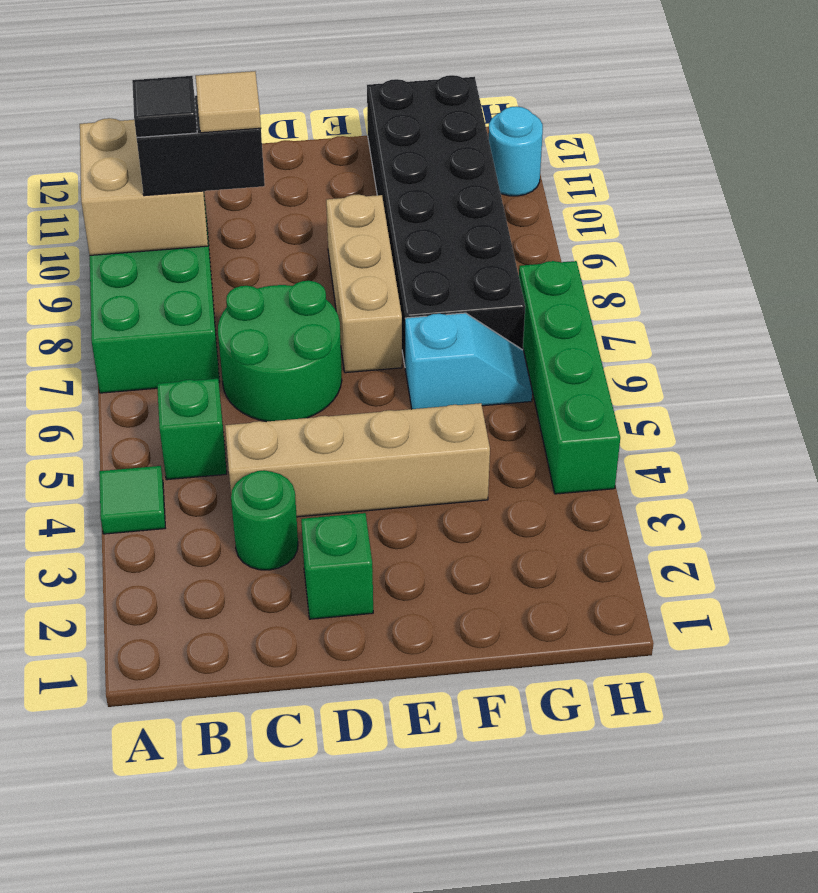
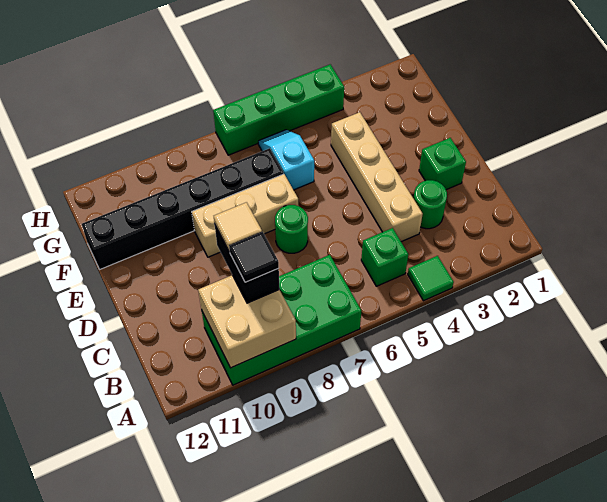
green round brick C6:D7 level 1 -> green round brick D7 level 1
black brick F7:G12 level 1 -> black brick F7:F12 level 1
cyan round brick H11 level 1 -> none

